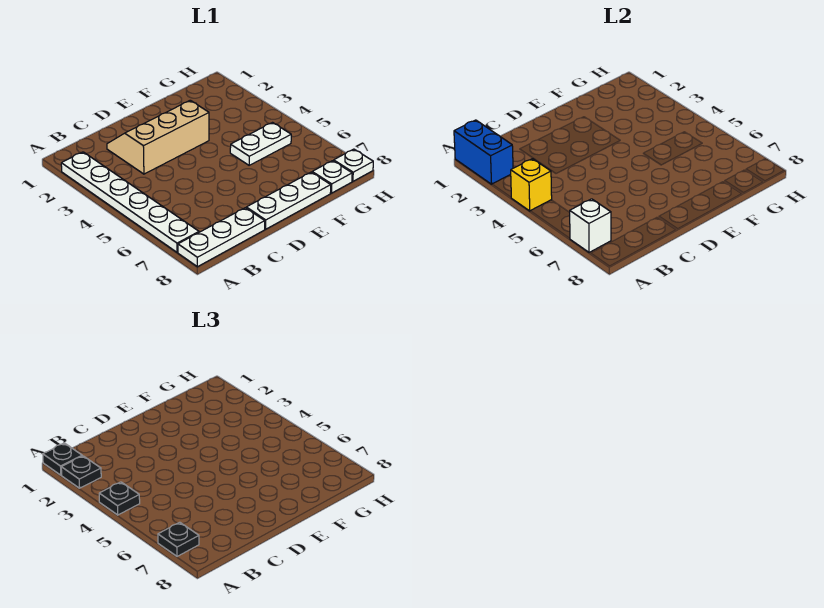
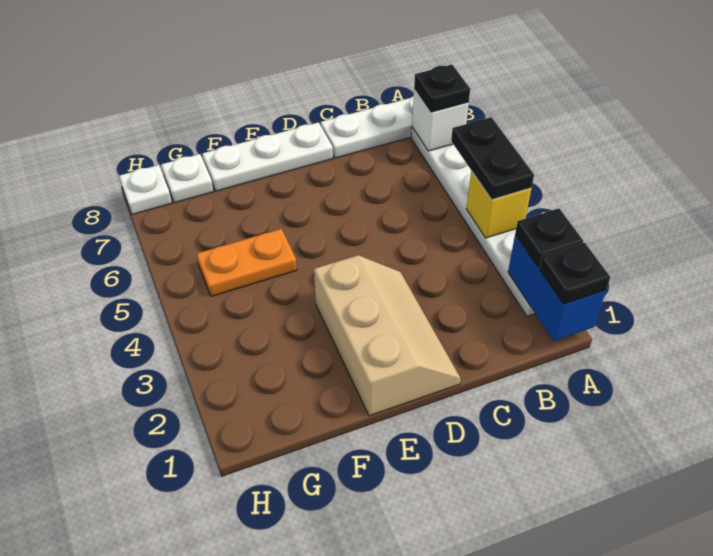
black plate A4 level 3 -> black plate A4:A5 level 3
tan slope C2:E3 level 1 top 3 -> tan slope D1:E3 level 1 top E
white plate F5:G5 level 1 -> orange plate F5:G5 level 1

